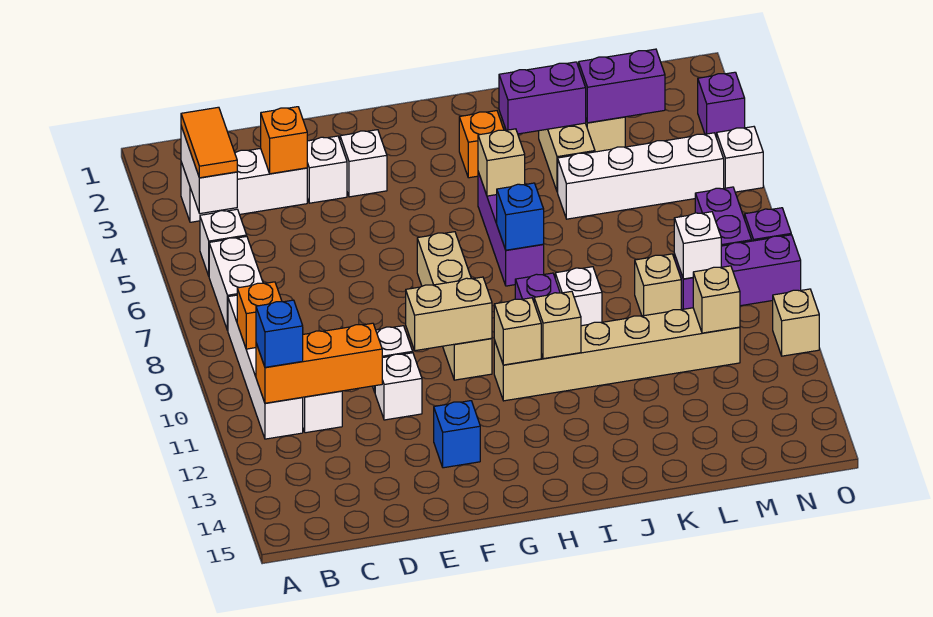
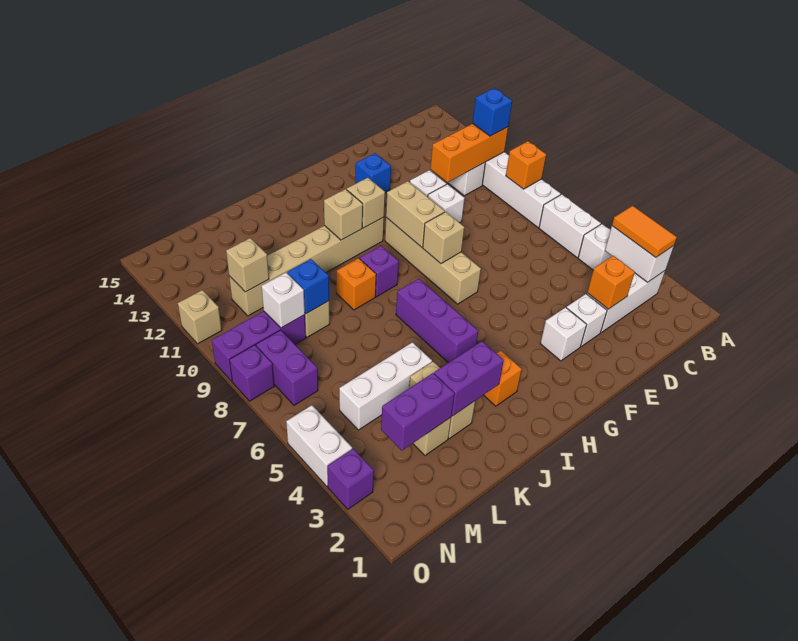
tan brick F10:G10 level 2 -> tan brick G9:G10 level 2
tan brick I5 level 2 -> tan brick G8 level 2
blue brick I7 level 2 -> blue brick L9 level 2
white brick J9 level 1 -> orange brick J9 level 1
white brick K5:N5 level 1 -> white brick K5:M5 level 1
white brick O5 level 1 -> white brick O4:O5 level 1

